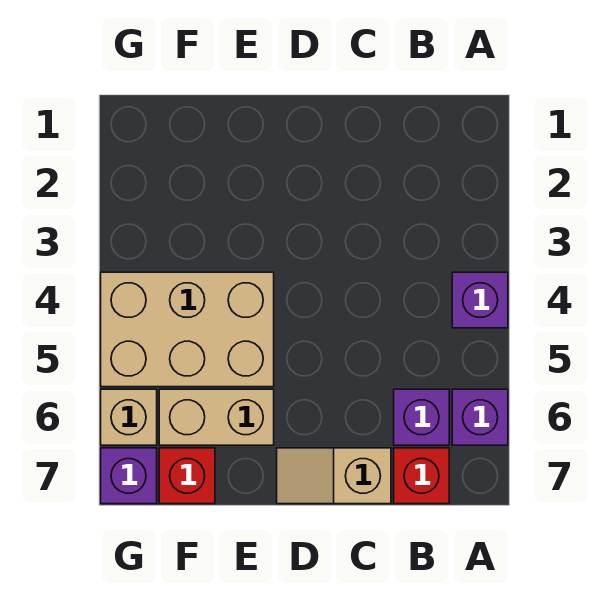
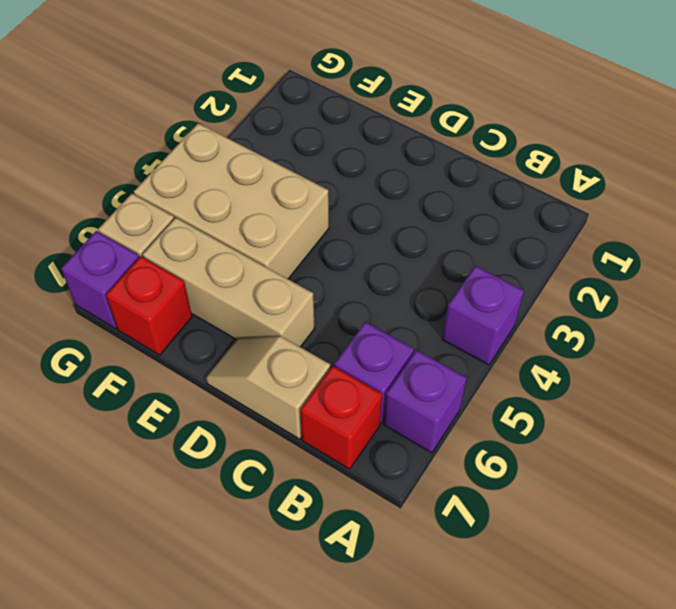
tan brick E6:F6 level 1 -> tan brick D6:F6 level 1

